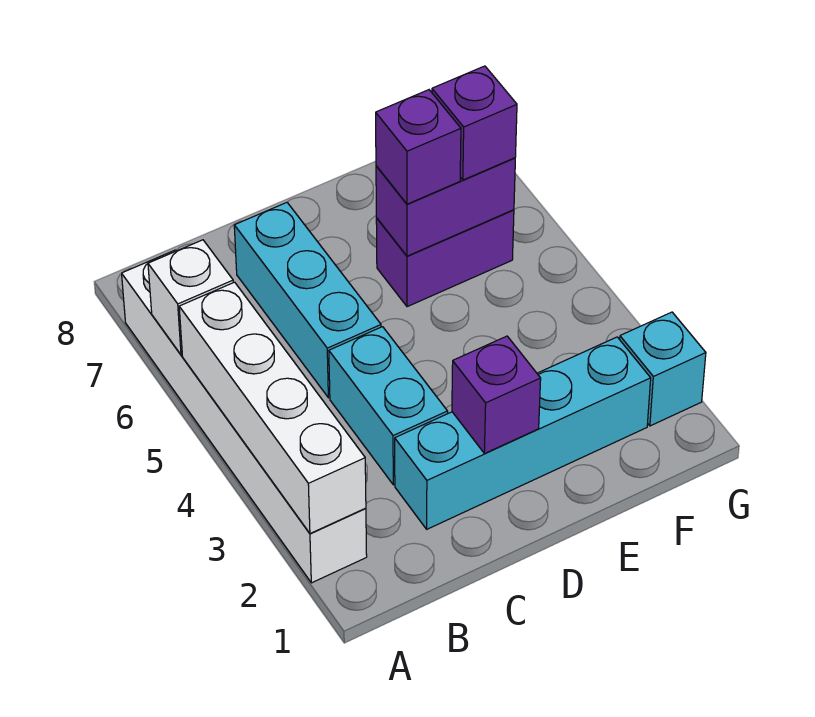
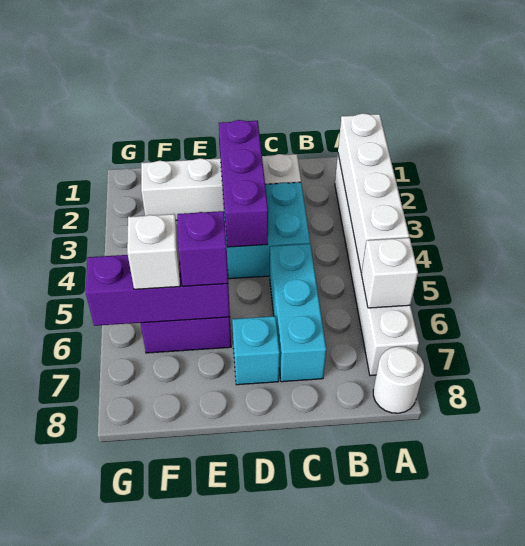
none -> white round brick A8 level 1
cyan brick C2:F2 level 1 -> white brick C2:F2 level 1
cyan brick C3:C4 level 1 -> cyan brick C3:D4 level 1
purple brick D2 level 2 -> purple brick D2:D4 level 2
purple brick E6:F6 level 2 -> purple brick E6:G6 level 2
purple brick F6 level 3 -> white brick F6 level 3
cyan brick G2 level 1 -> cyan brick D7 level 1

